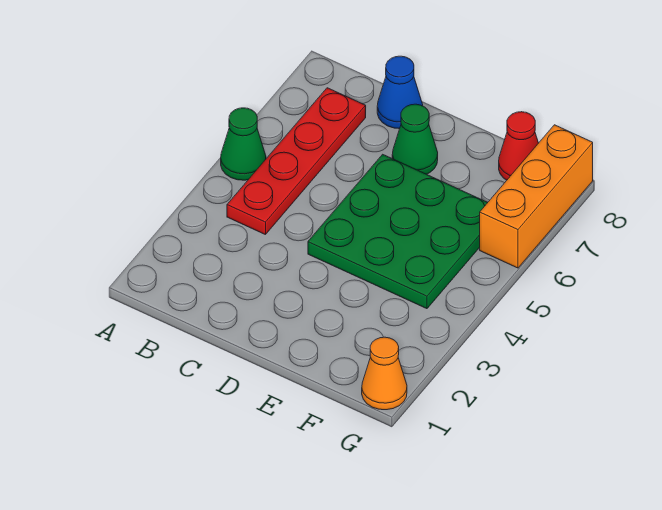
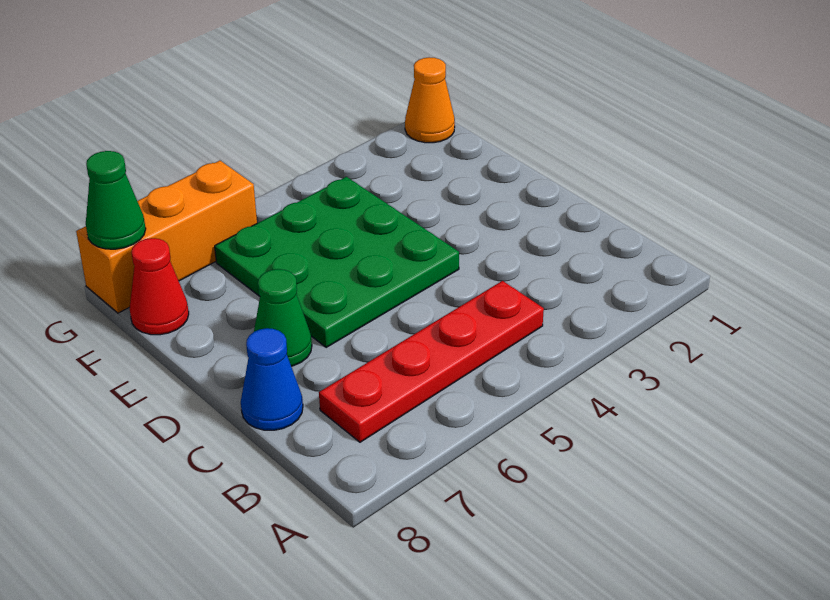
green cone A5 level 1 -> green cone G8 level 2

